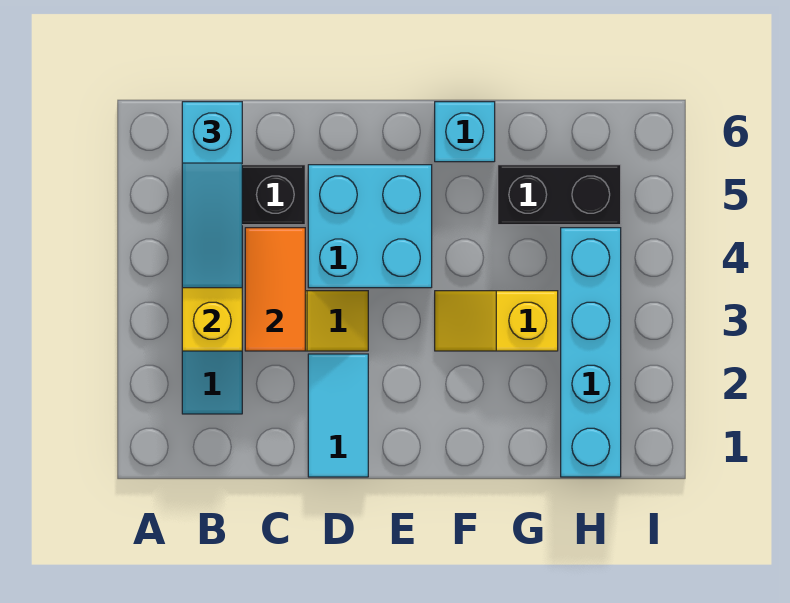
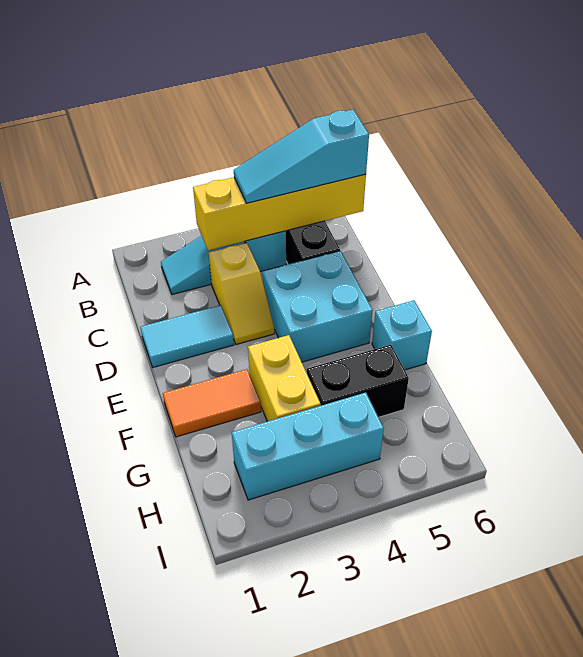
orange tile C3:C4 level 2 -> orange tile F1:F2 level 1
yellow slope F3:G3 level 1 top G -> yellow brick F3:G3 level 1
black brick G5:H5 level 1 -> black brick G4:G5 level 1
cyan brick H1:H4 level 1 -> cyan brick H2:H4 level 1

